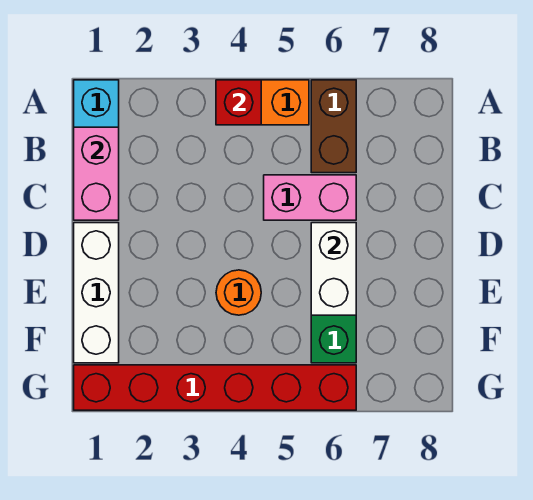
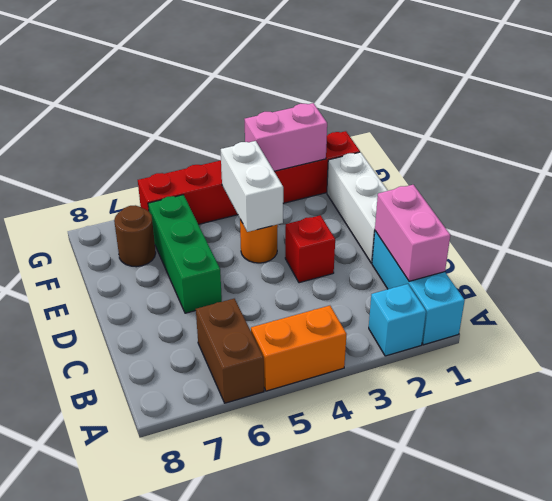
none -> cyan brick A2 level 1
red brick A4 level 2 -> red brick D3 level 1
pink brick C5:C6 level 1 -> pink brick G2:G3 level 2
white brick D6:E6 level 2 -> white brick E4:F4 level 2
none -> brown round brick F7 level 1

